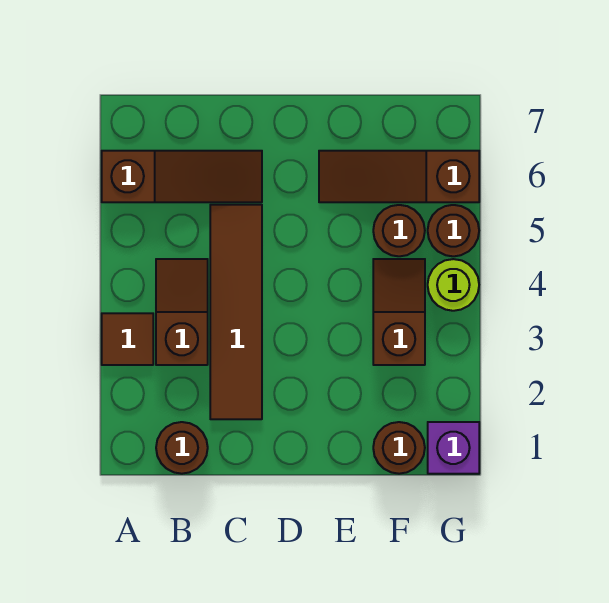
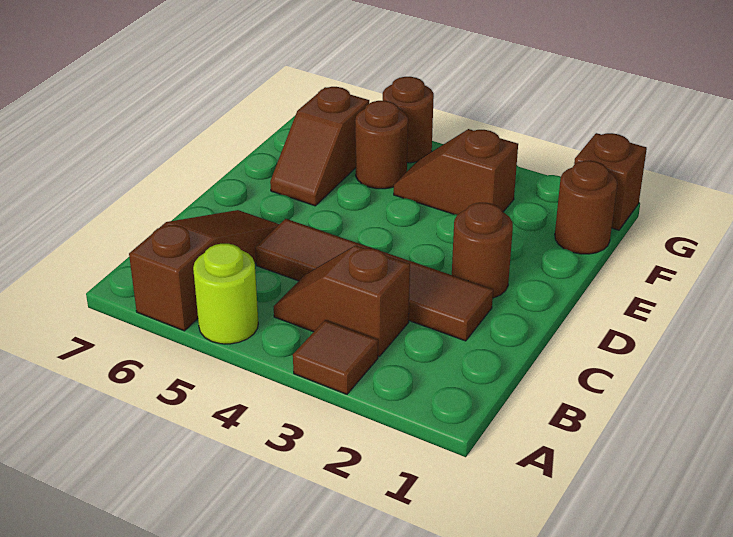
brown round brick B1 level 1 -> brown round brick D2 level 1
brown slope E6:G6 level 1 top G -> brown slope E6:F6 level 1 top F
purple brick G1 level 1 -> brown brick G1 level 1
lime round brick G4 level 1 -> lime round brick A5 level 1

